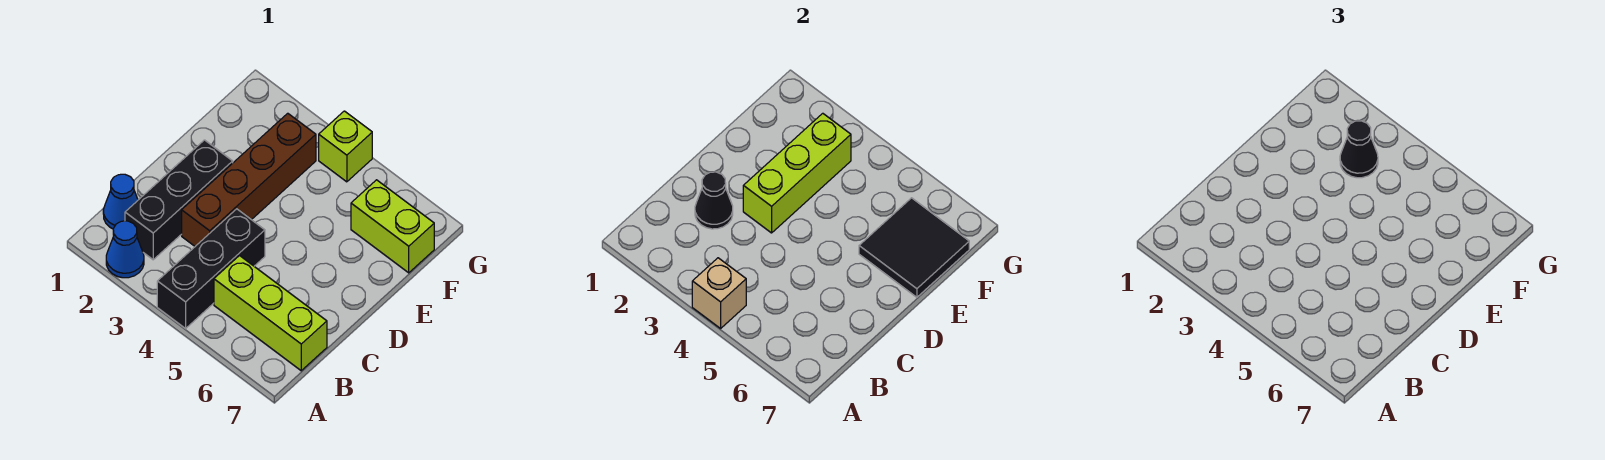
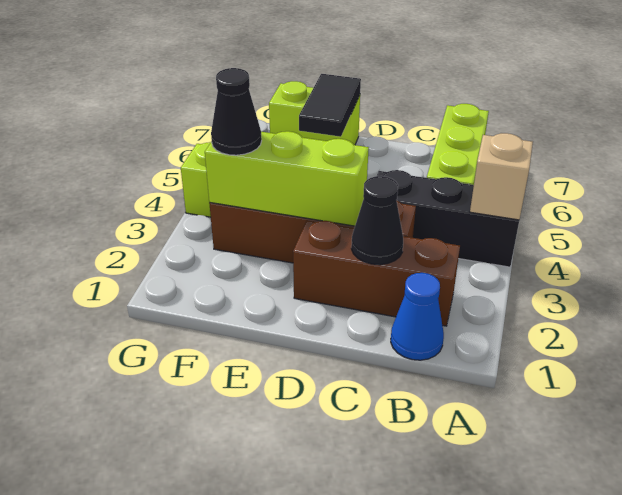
blue cone A2 level 1 -> none
black brick B2:D2 level 1 -> brown brick B2:D2 level 1
black tile E6:F7 level 2 -> black tile E6:E7 level 2
lime brick F6:F7 level 1 -> lime brick E7:F7 level 1

